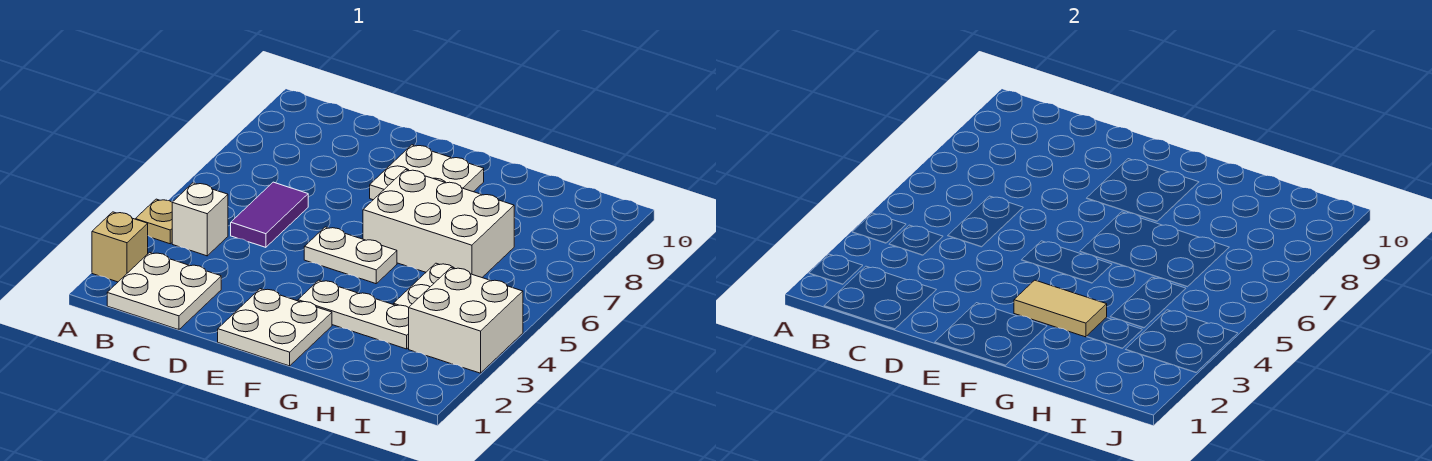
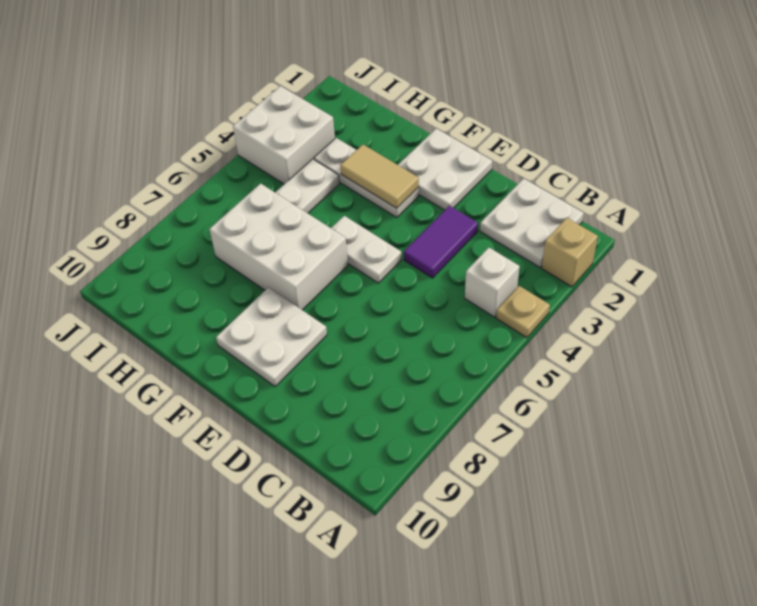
purple tile C5:C6 level 1 -> purple tile D3:D4 level 1

